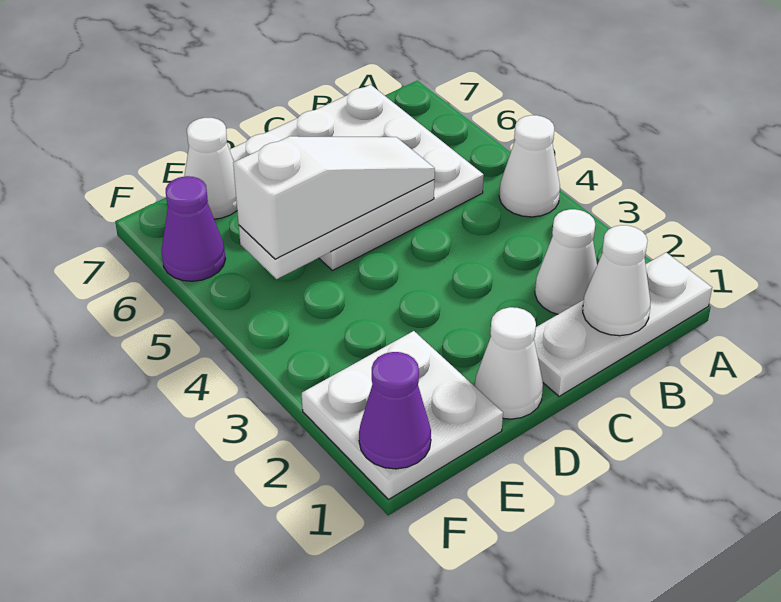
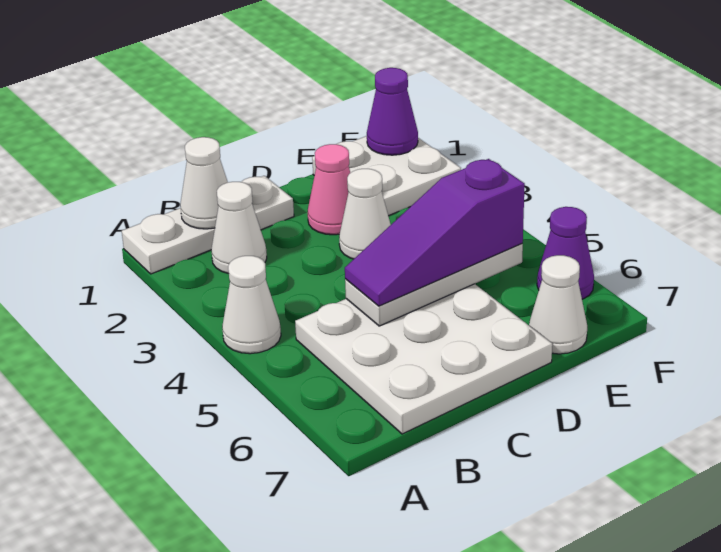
white slope C5:E5 level 3 top E -> purple slope C5:E5 level 3 top E
white cone D1 level 1 -> white cone D3 level 1
none -> pink cone D2 level 1

